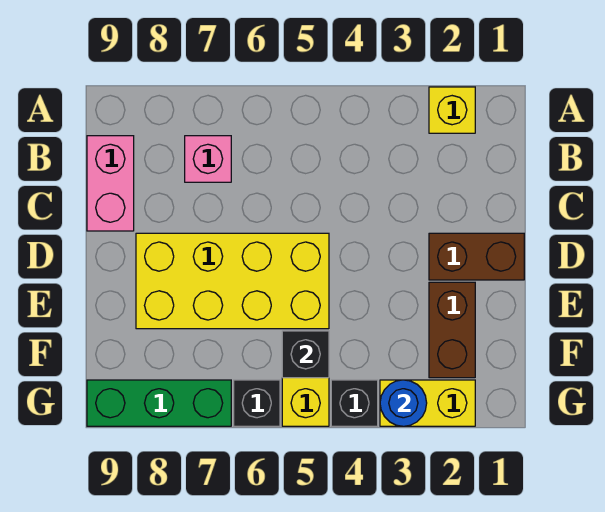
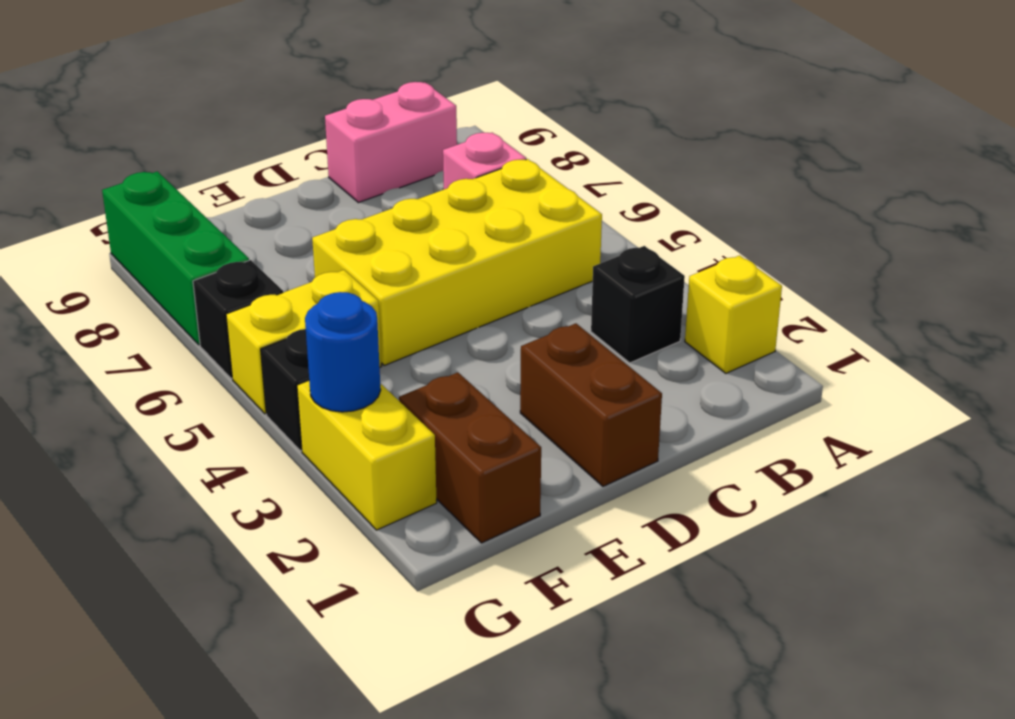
yellow brick D5:E8 level 1 -> yellow brick B5:E6 level 1
brown brick E2:F2 level 1 -> brown brick F1:F2 level 1
black brick F5 level 2 -> black brick B3 level 1

